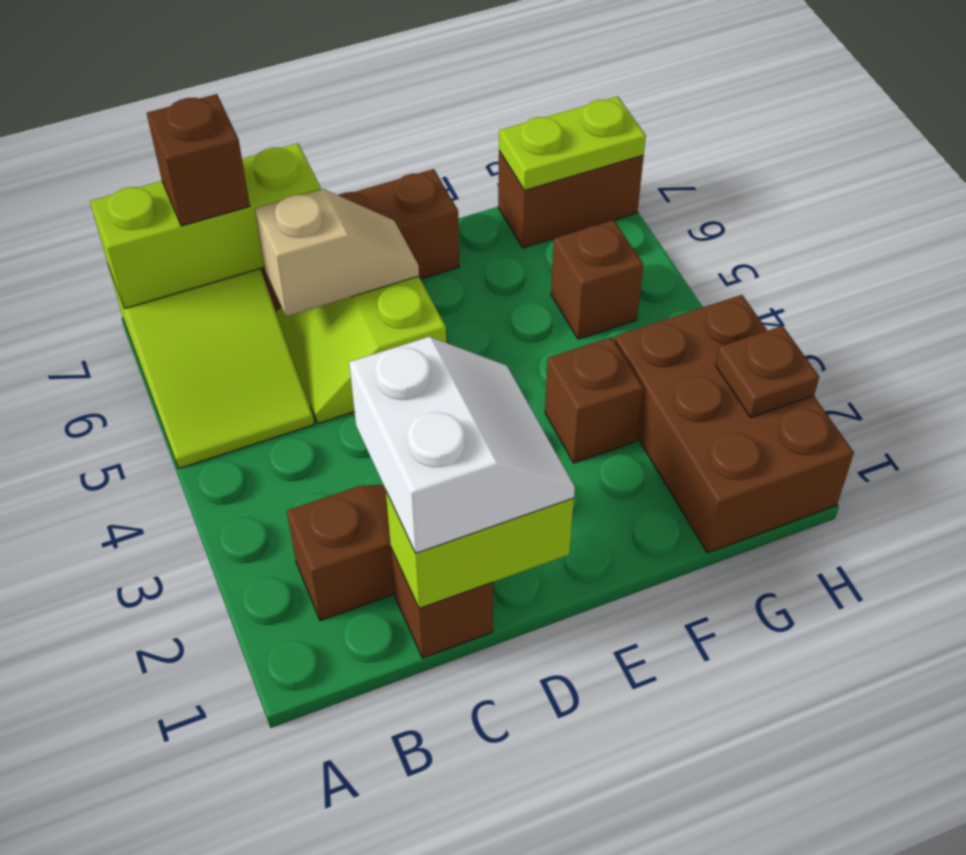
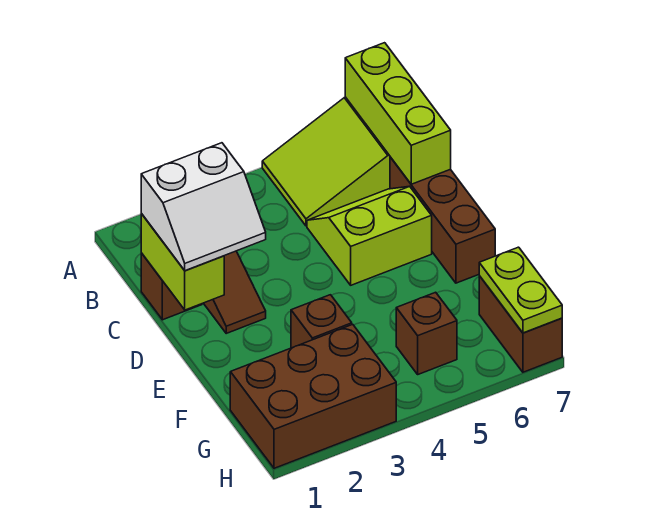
brown brick B7 level 3 -> none
tan slope C6:D6 level 2 top C -> none
brown plate H2 level 2 -> none

